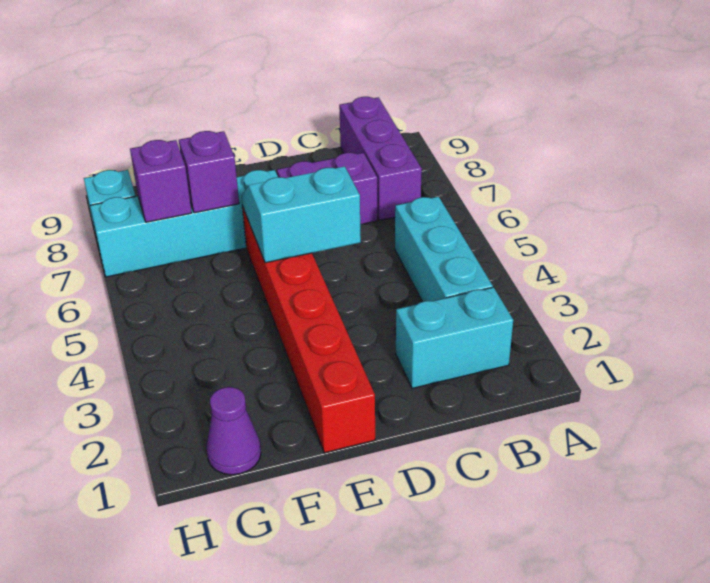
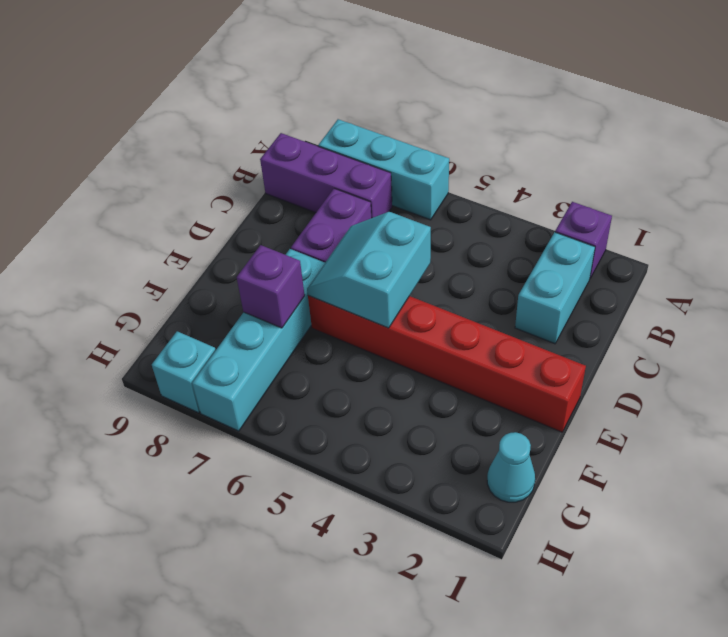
cyan brick B3:B5 level 1 -> cyan brick A6:A8 level 1
purple cone G1 level 1 -> cyan cone G1 level 1
purple brick G7 level 2 -> purple brick A2 level 1

